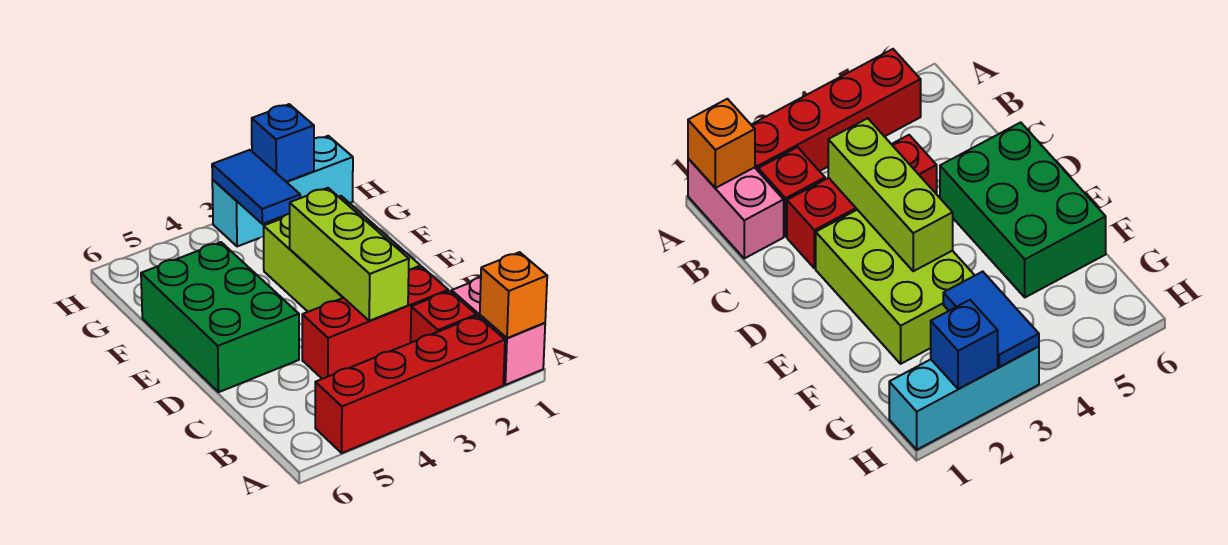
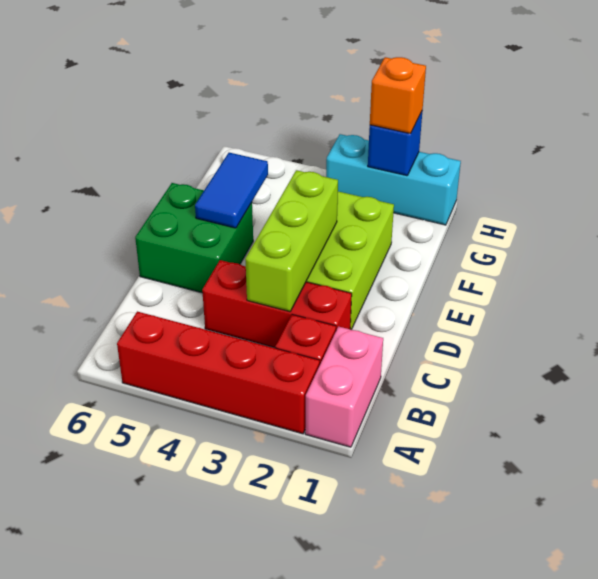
orange brick A1 level 2 -> orange brick H2 level 3
green brick D5:F6 level 1 -> green brick D5:E6 level 1
blue tile G3:H3 level 2 -> blue tile E5:F5 level 2

